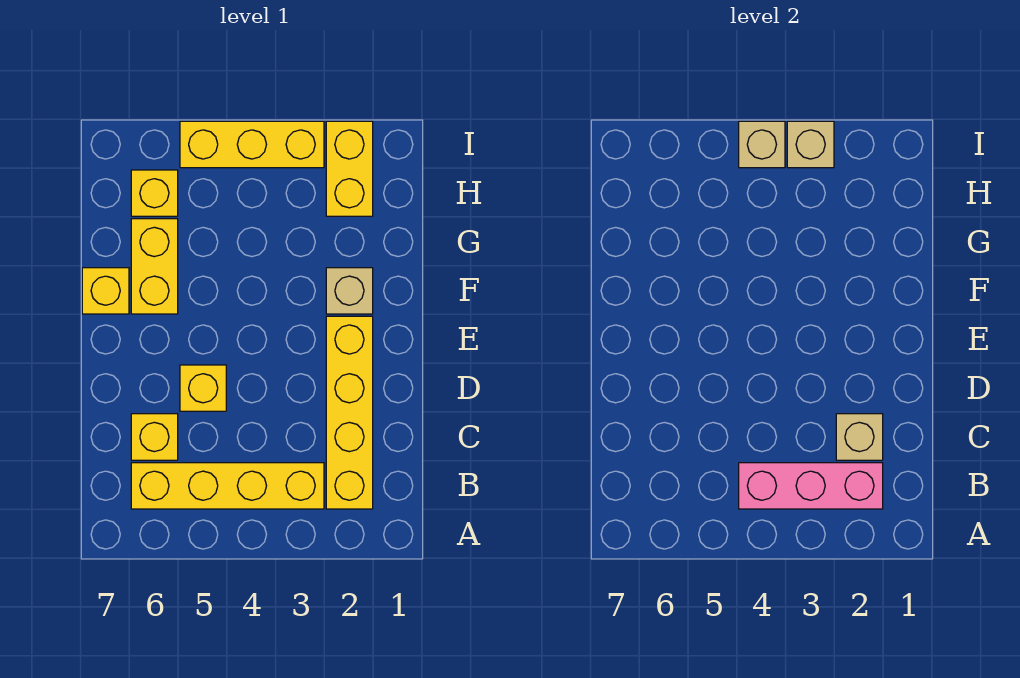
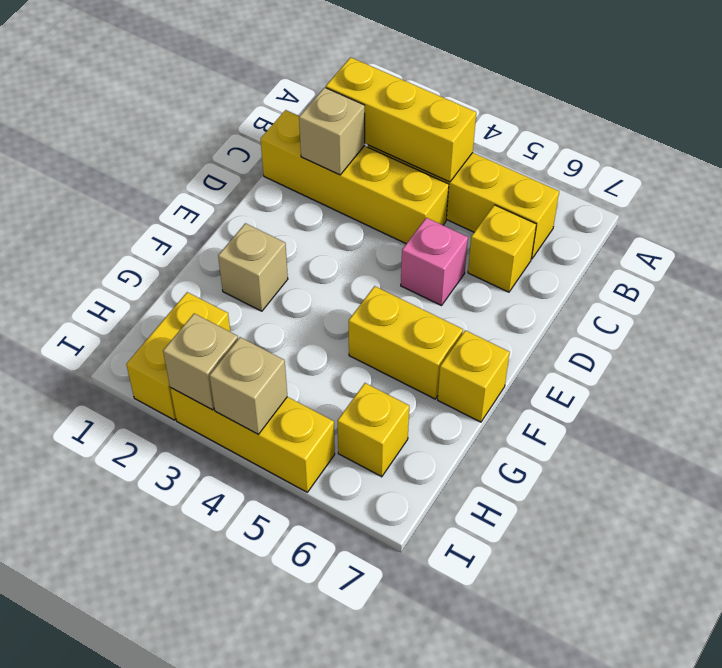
yellow brick B2:E2 level 1 -> yellow brick C1:C4 level 1
pink brick B2:B4 level 2 -> yellow brick B2:B4 level 2
yellow brick D5 level 1 -> pink brick D5 level 1
yellow brick F6:G6 level 1 -> yellow brick F5:F6 level 1

